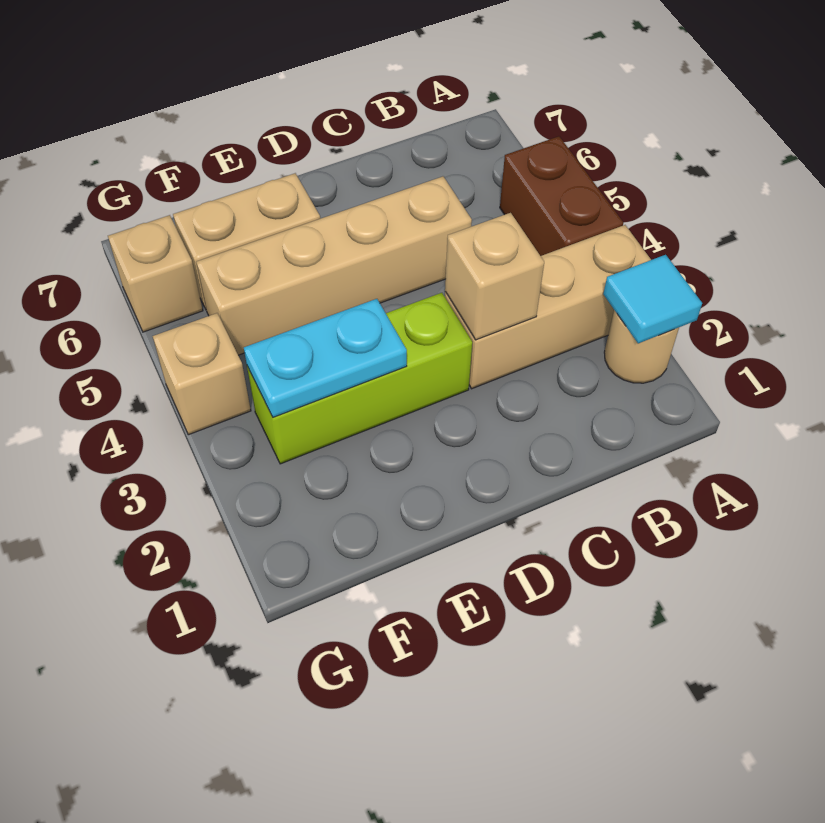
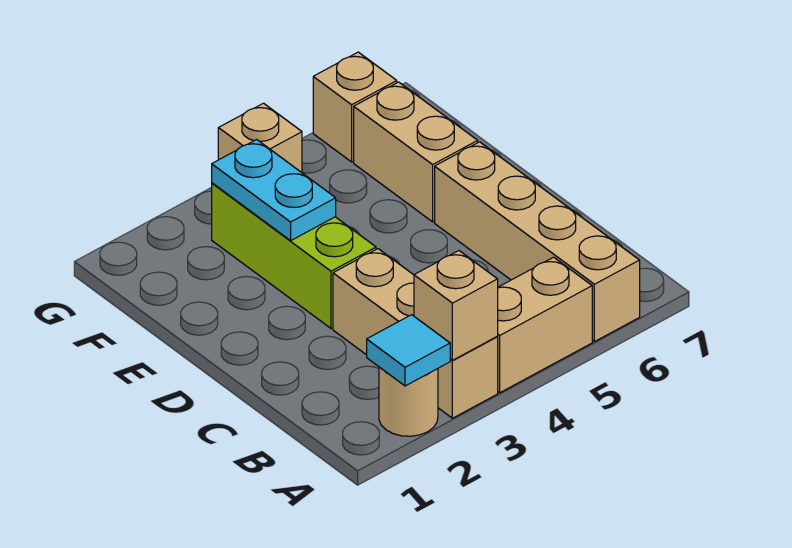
brown brick A4:A5 level 1 -> tan brick A4:A5 level 1
tan brick C3 level 2 -> tan brick A3 level 2
tan brick C5:F5 level 1 -> tan brick A6:D6 level 1

